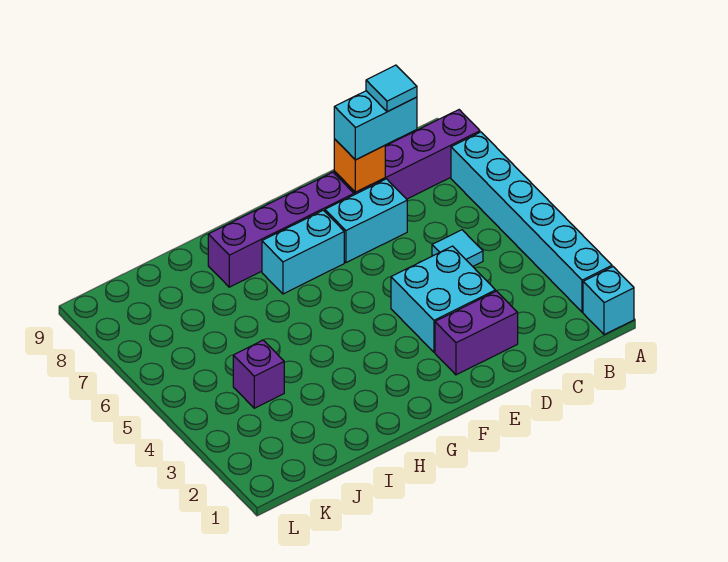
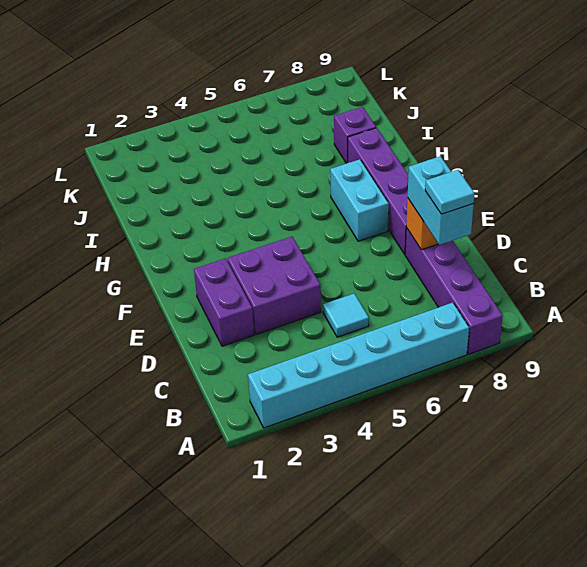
cyan brick A1 level 1 -> none
cyan brick D3:E4 level 1 -> purple brick D3:E4 level 1
cyan brick D7:E7 level 1 -> none
purple brick J4 level 1 -> purple brick I8 level 1

